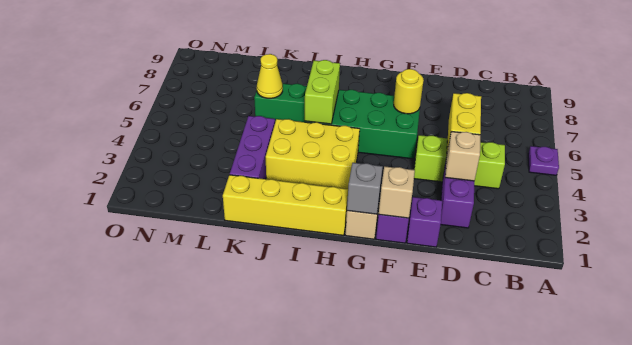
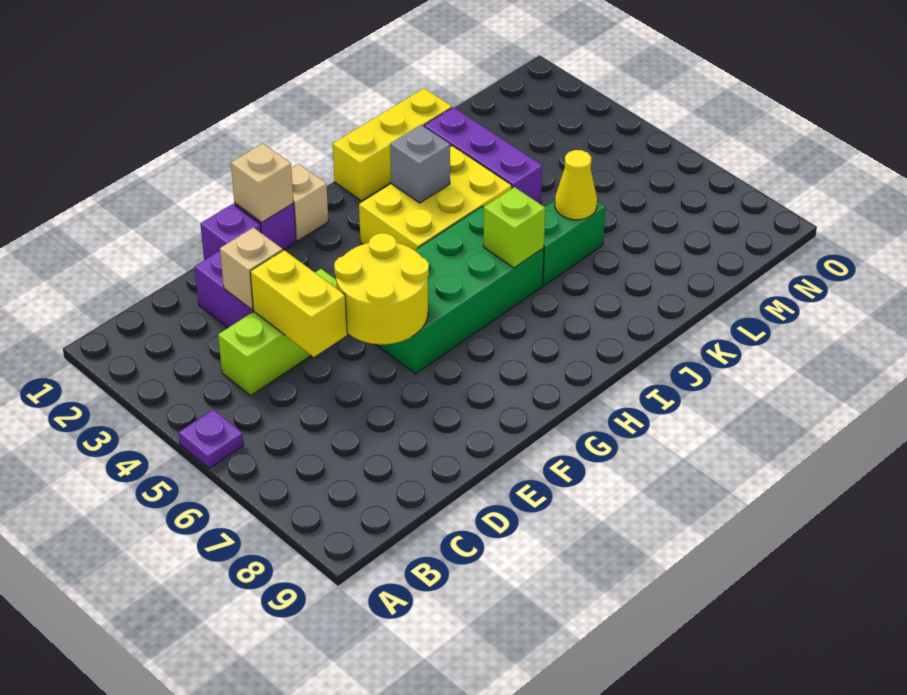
yellow round brick F6 level 2 -> yellow round brick E5:F6 level 2
grey brick G1 level 2 -> grey brick I3 level 2
yellow brick H1:K1 level 1 -> yellow brick I1:K1 level 1
lime brick I5:I6 level 2 -> lime brick I6 level 2

